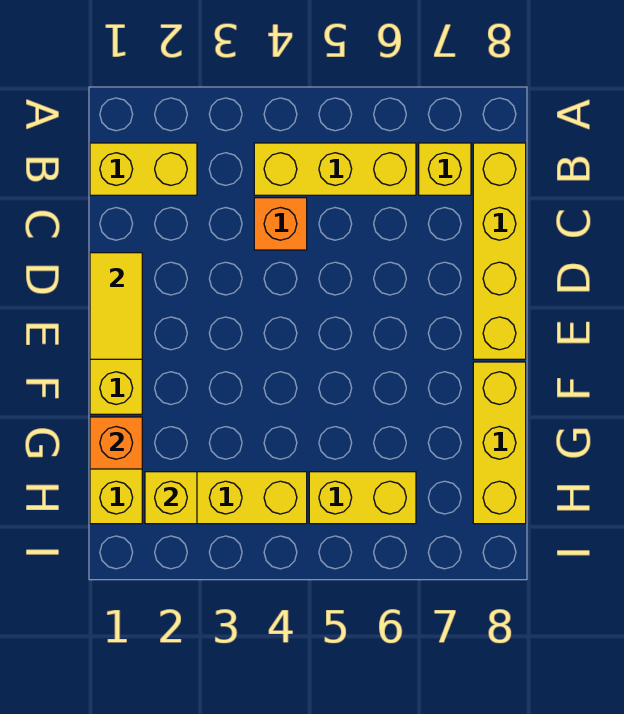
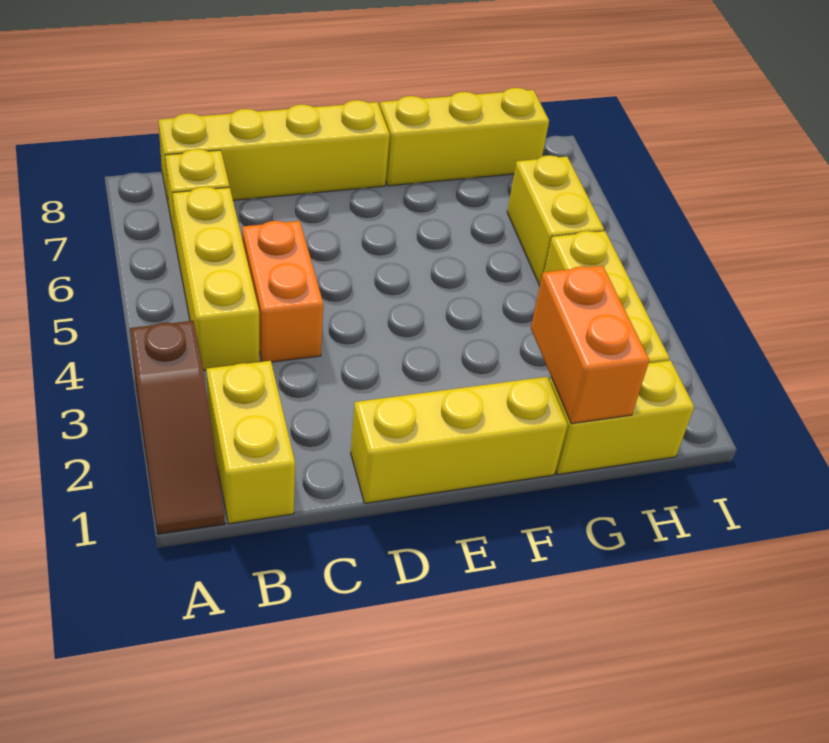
none -> brown slope A1:A3 level 1 top 3
orange brick C4 level 1 -> orange brick C4:C5 level 1
yellow tile D1:E1 level 2 -> none
orange brick G1 level 2 -> orange brick G1:G2 level 2
yellow brick H2 level 2 -> none

